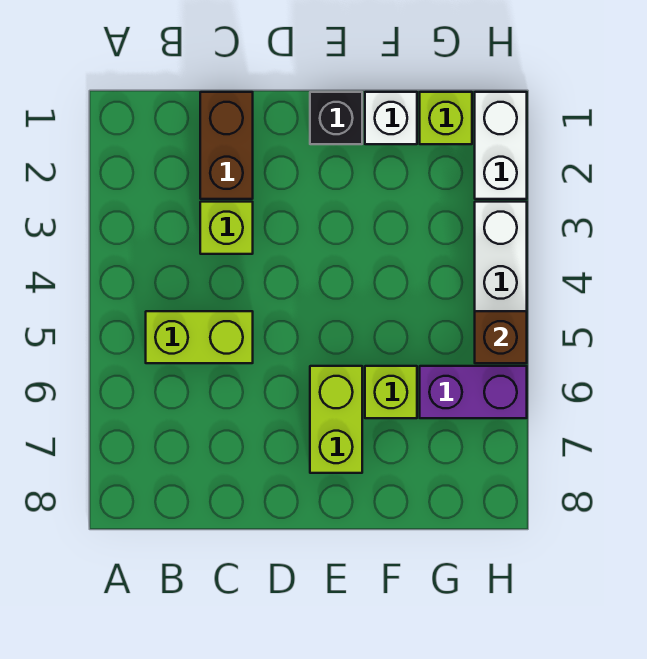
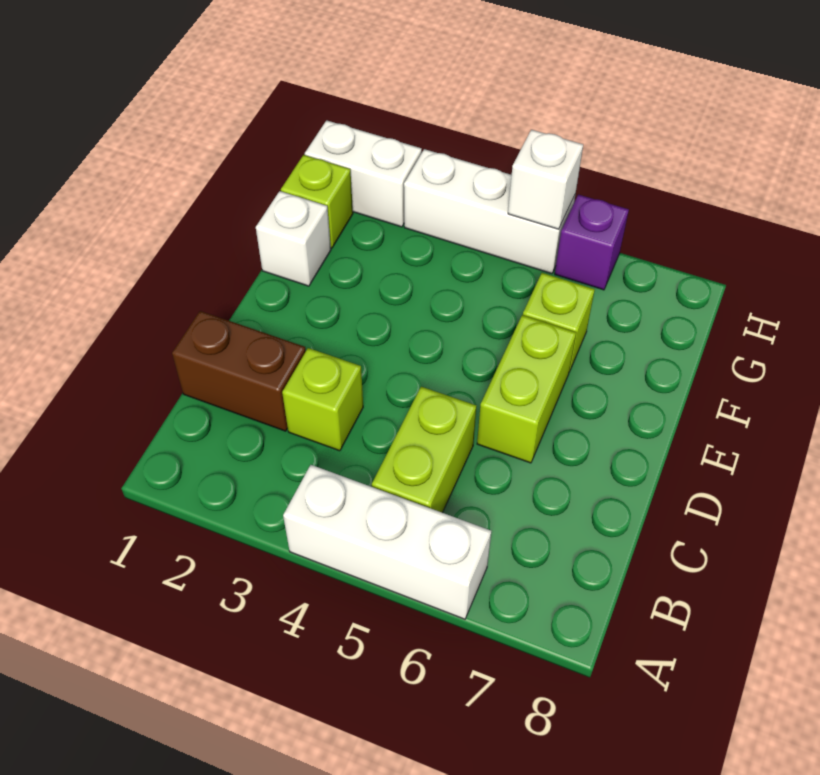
none -> white brick A4:A6 level 1
black brick E1 level 1 -> none
lime brick E6:E7 level 1 -> lime brick D6:E6 level 1
purple brick G6:H6 level 1 -> purple brick H6 level 1
brown brick H5 level 2 -> white brick H5 level 2

